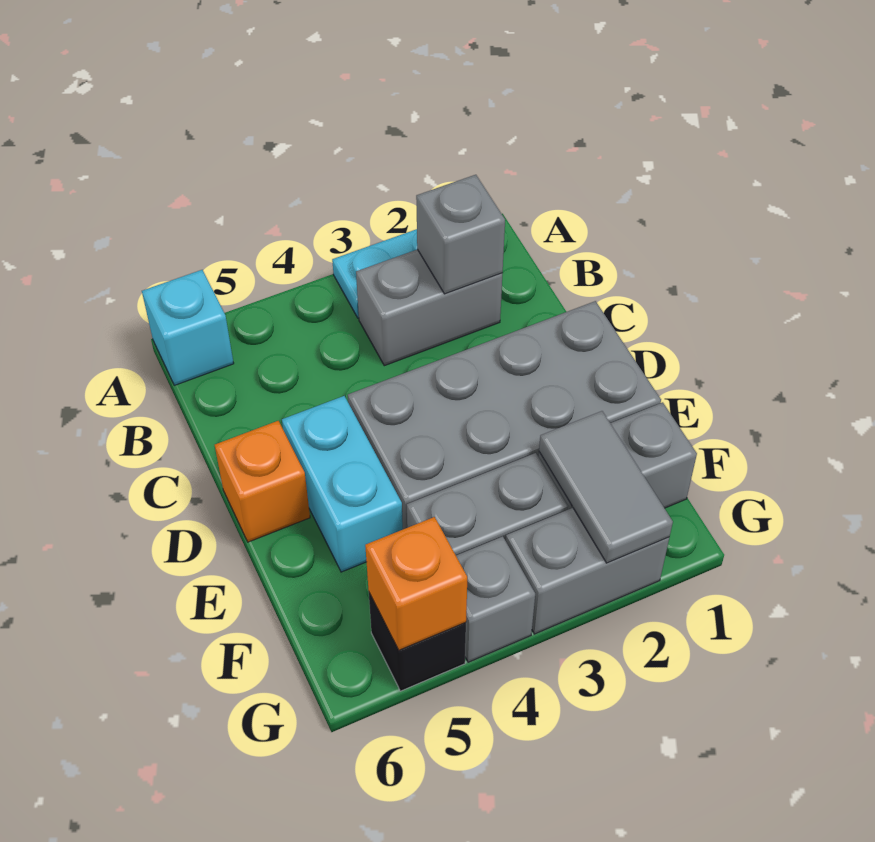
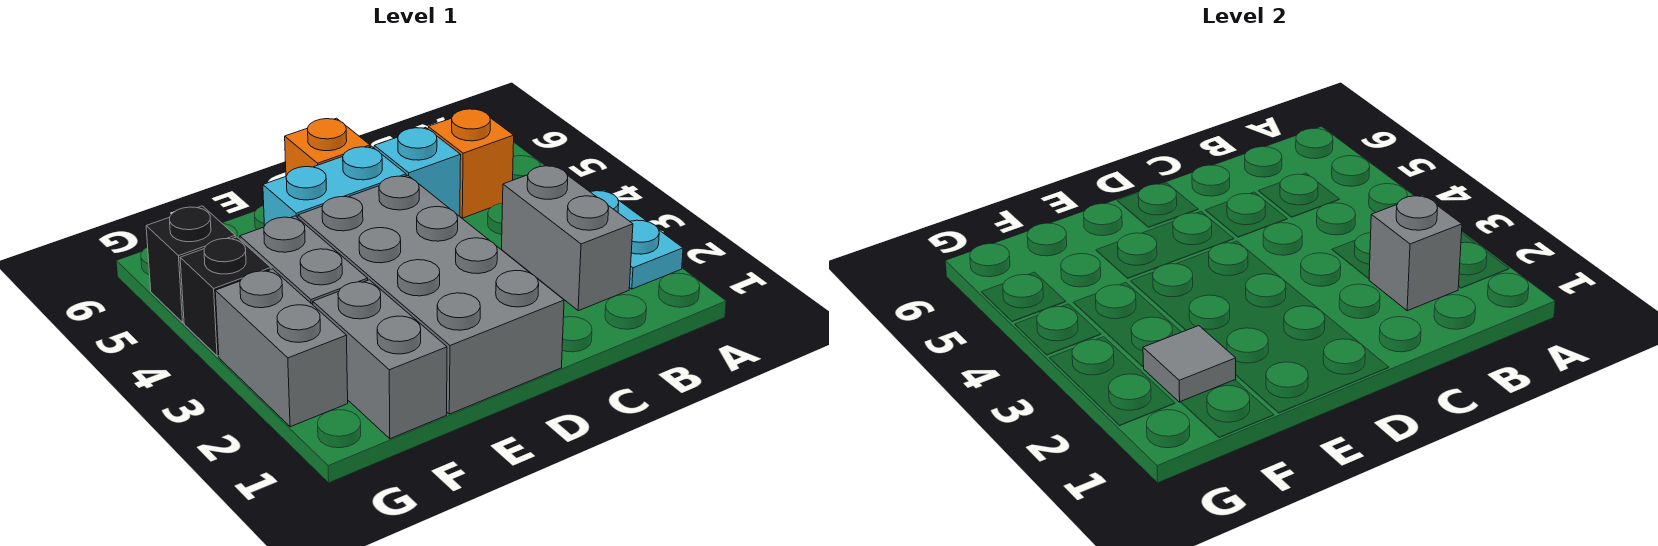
cyan brick A6 level 1 -> cyan brick C5 level 1
grey tile F2:G2 level 2 -> grey tile F2 level 2
grey brick G4 level 1 -> black brick G4 level 1
orange brick G5 level 2 -> orange brick B5 level 1

